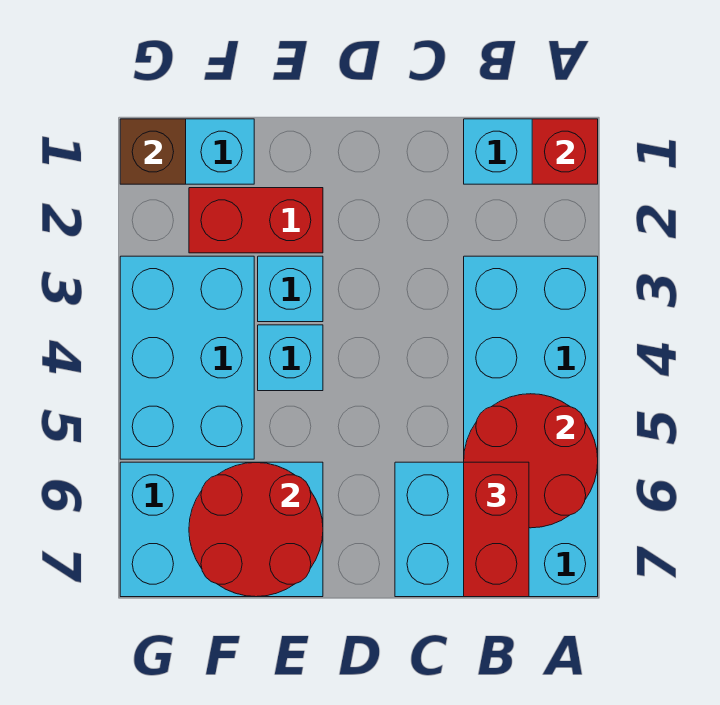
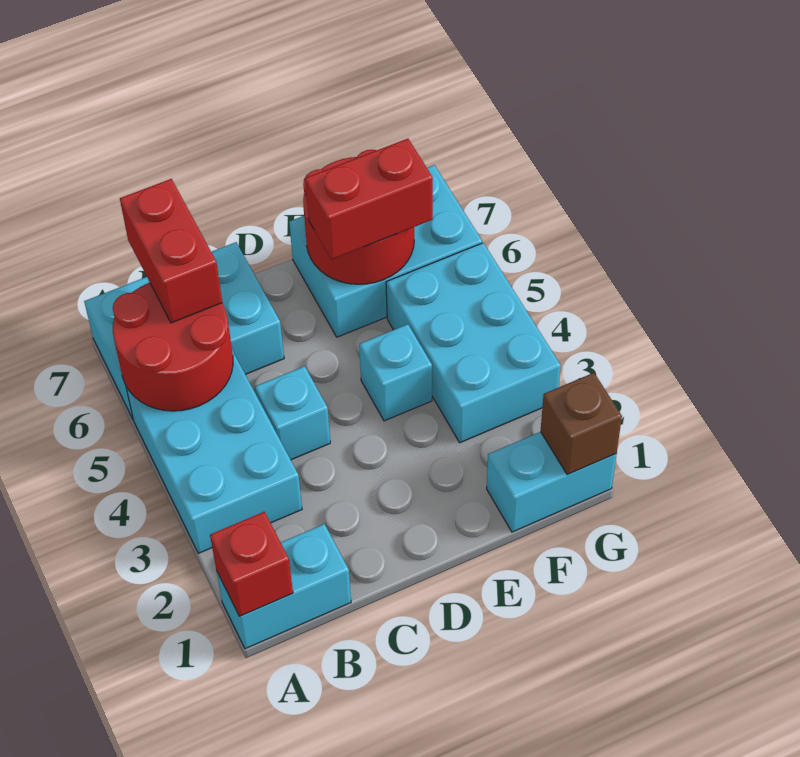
red brick E2:F2 level 1 -> red brick E6:F6 level 3
cyan brick E3 level 1 -> cyan brick C4 level 1

